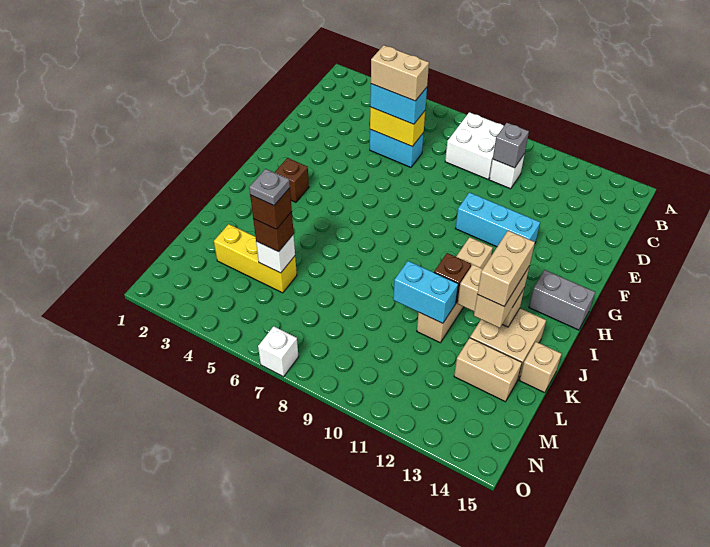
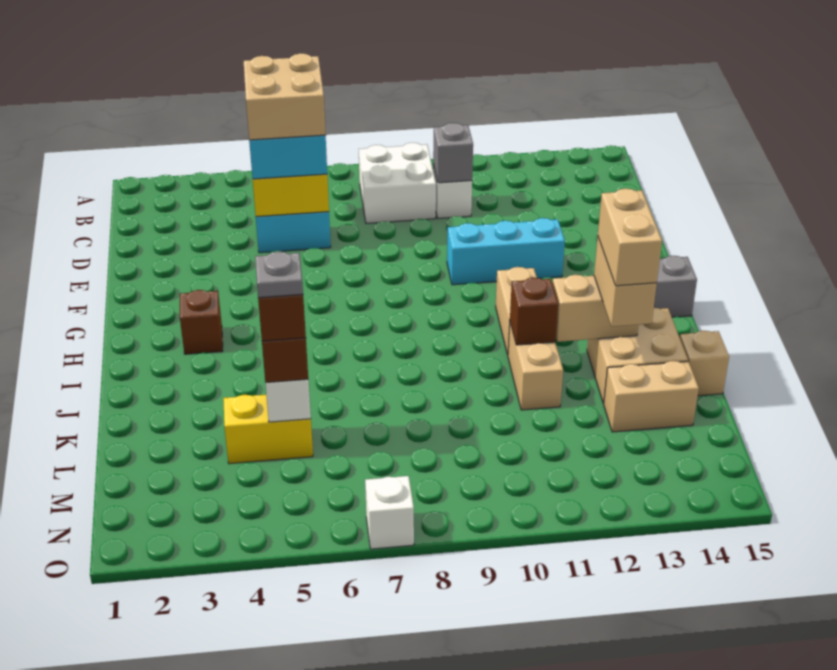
tan brick D5:D6 level 4 -> tan brick C5:D6 level 4
cyan brick K10:K11 level 2 -> none
yellow brick L3:L5 level 1 -> yellow brick L4:L5 level 1

